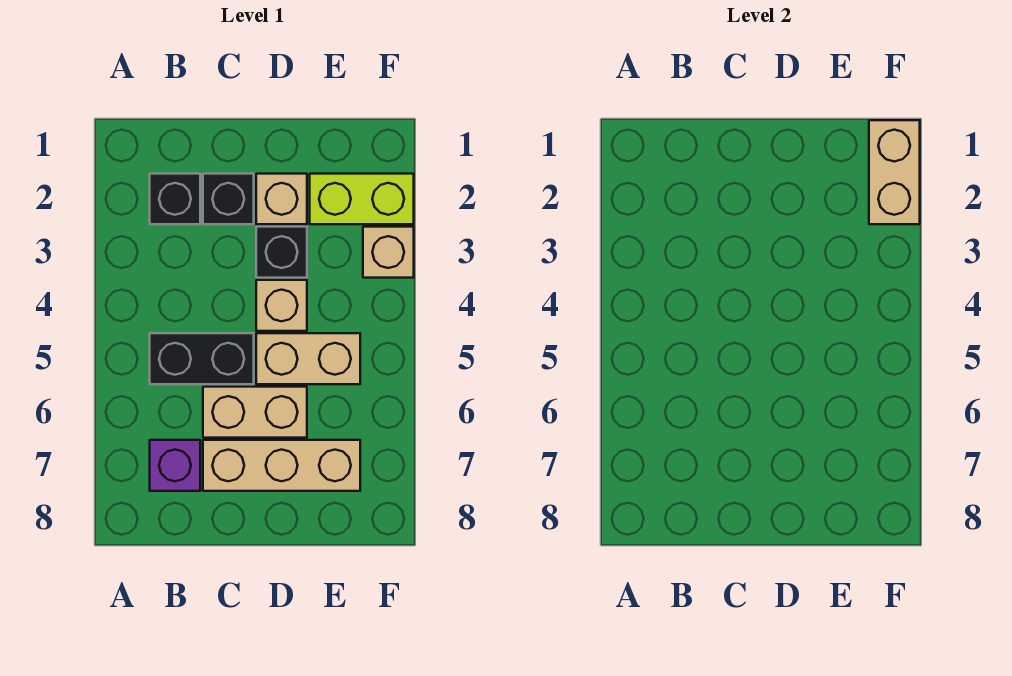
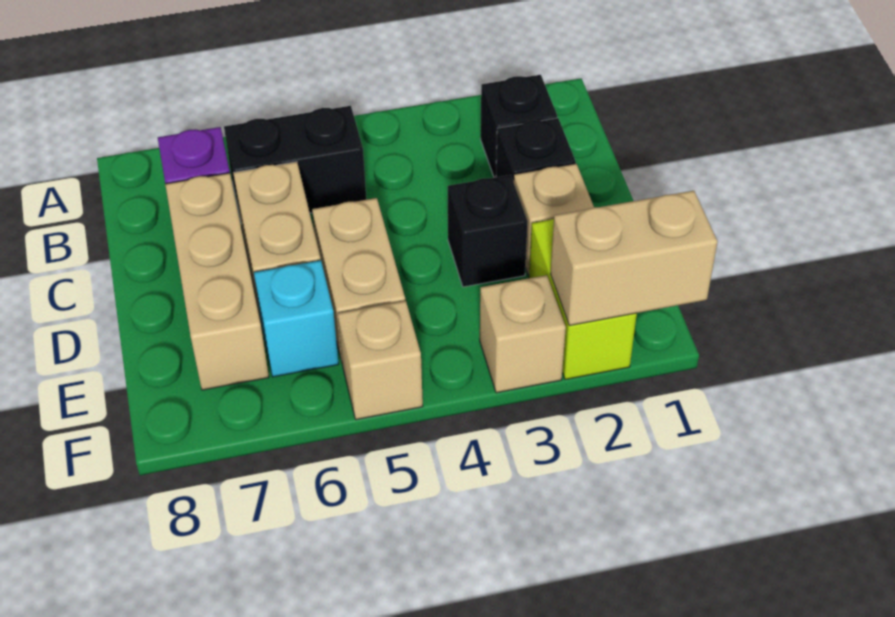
black brick B5:C5 level 1 -> black brick B5:B6 level 1
tan brick D4 level 1 -> tan brick F5 level 1
none -> cyan brick E6 level 1

